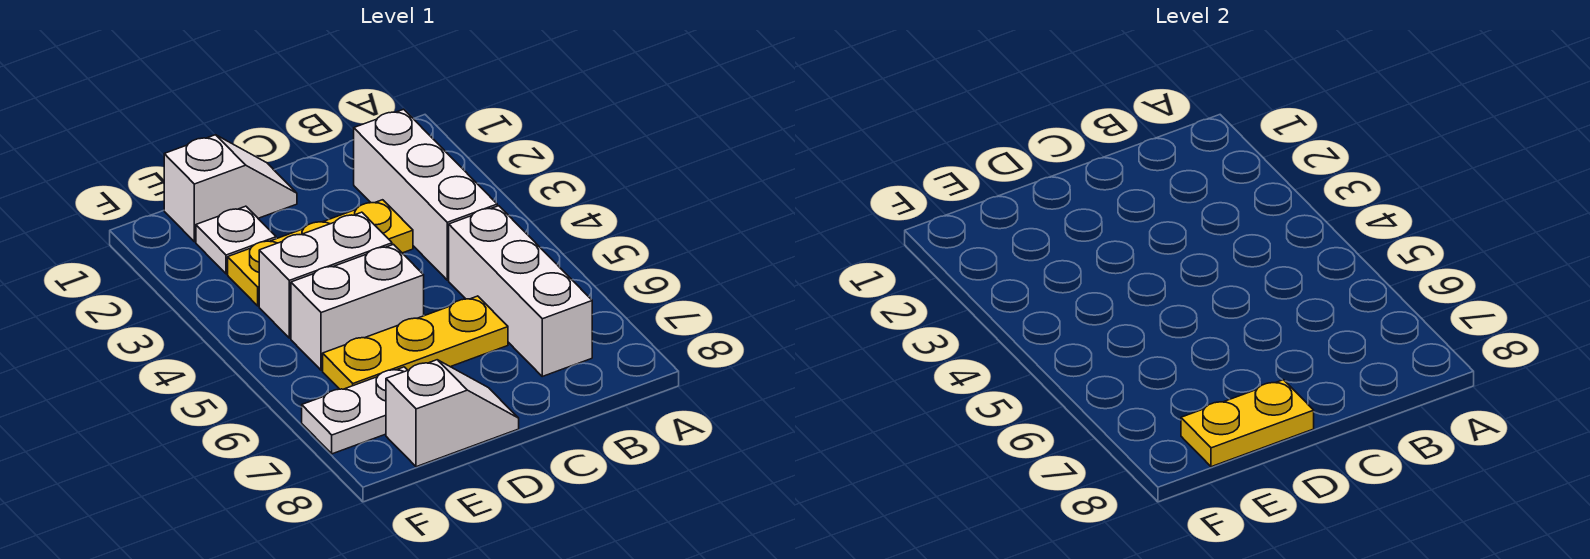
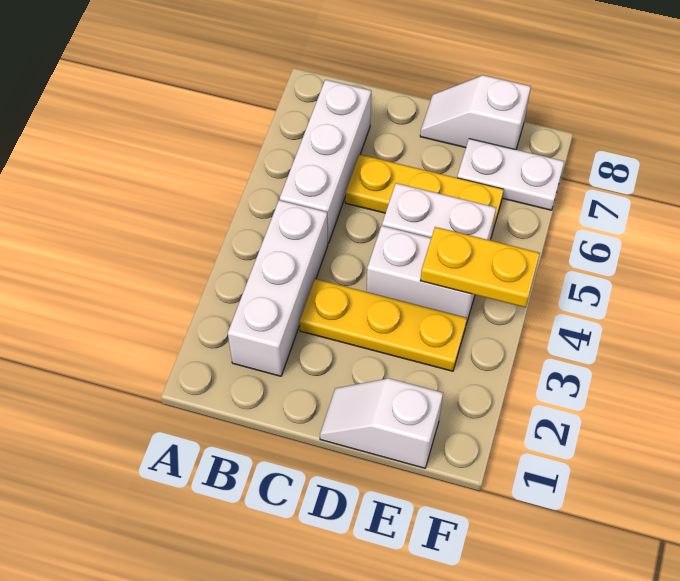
yellow plate D8:E8 level 2 -> yellow plate E4:F4 level 2
white plate E2 level 1 -> none

